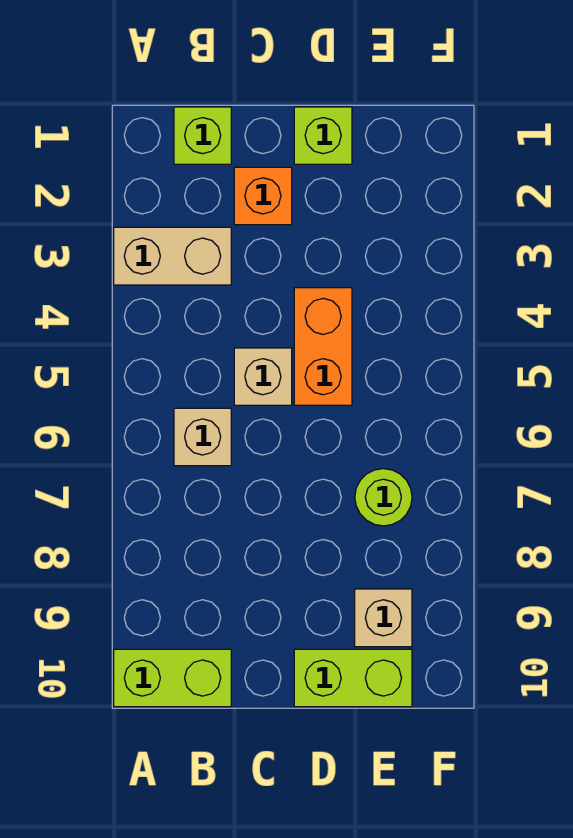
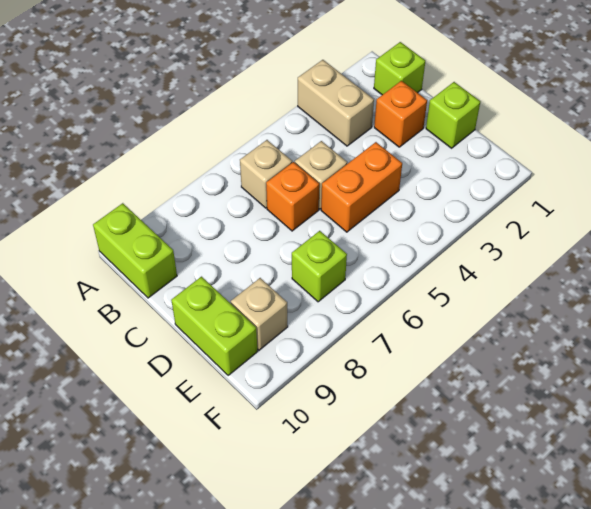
none -> orange brick C6 level 1
lime round brick E7 level 1 -> lime brick E7 level 1

